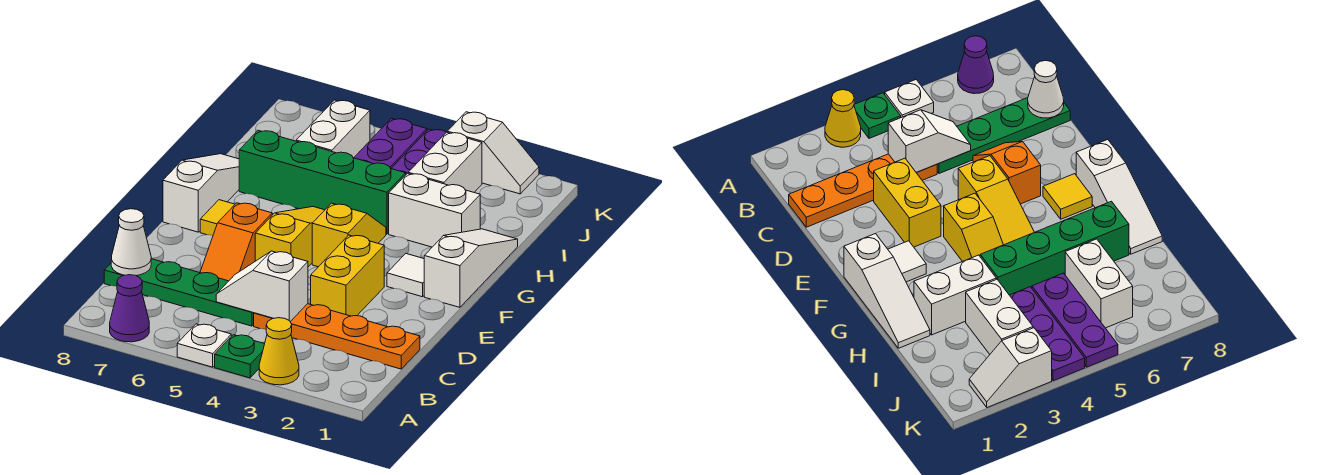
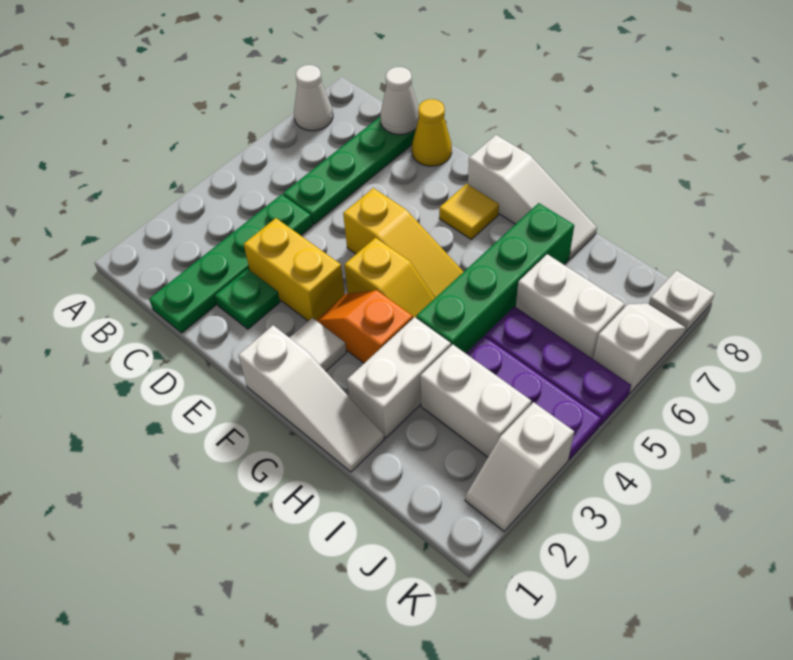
yellow cone A3 level 1 -> yellow cone D8 level 1
green plate A4 level 1 -> green plate D2 level 1
white plate A5 level 1 -> white plate K8 level 1
purple cone A7 level 1 -> white cone A7 level 1
orange plate C1:C4 level 1 -> green plate C1:C4 level 1
white slope C4:C5 level 2 top 4 -> white slope K6:K7 level 1 top 6
orange slope D6:E6 level 1 top E -> orange slope F3:G3 level 1 top G

